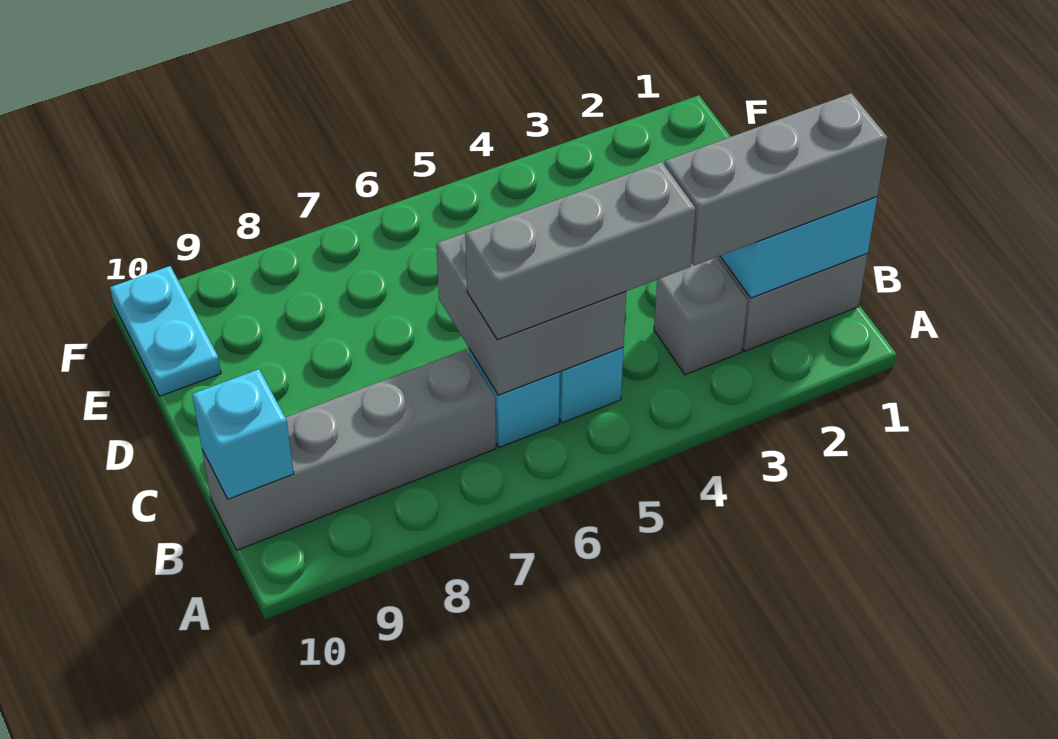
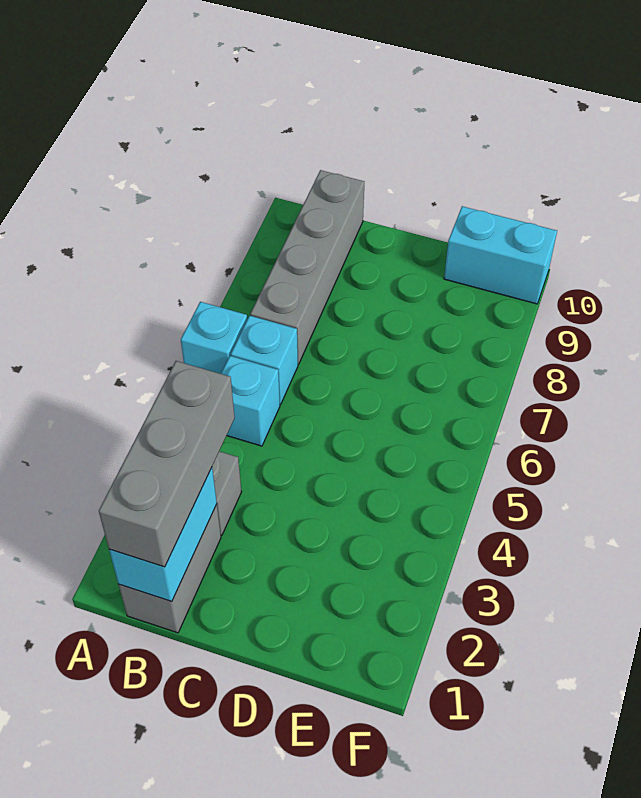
grey brick B4:B6 level 3 -> none
grey brick B5:C6 level 2 -> none
cyan brick B10 level 2 -> cyan brick A6 level 1
cyan plate E10:F10 level 1 -> cyan brick E10:F10 level 1

